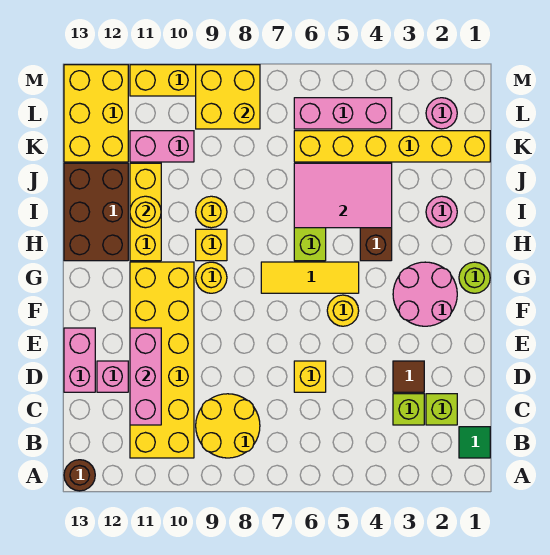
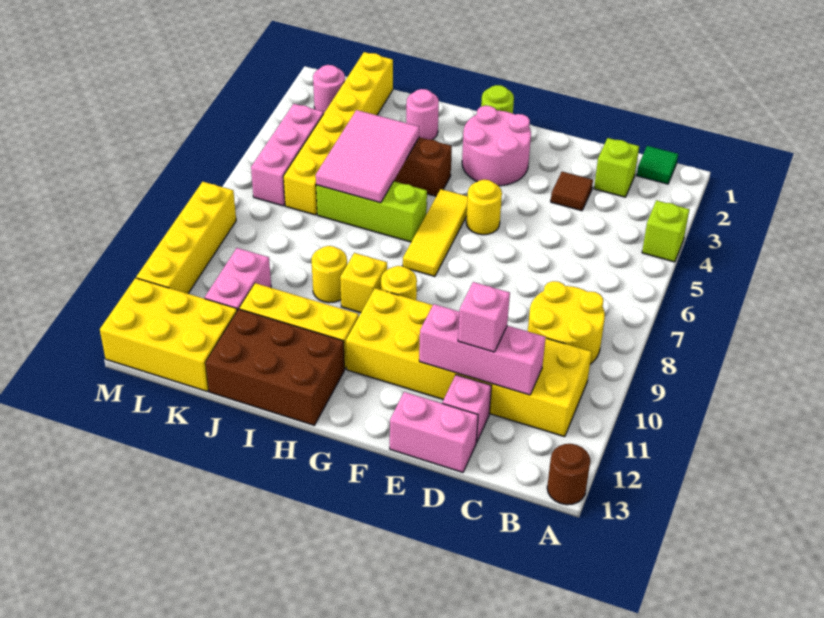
lime brick C3 level 1 -> lime brick A4 level 1
yellow brick D6 level 1 -> none
none -> pink brick D11 level 3
yellow round brick I11 level 2 -> none
yellow brick L8:M9 level 2 -> none

